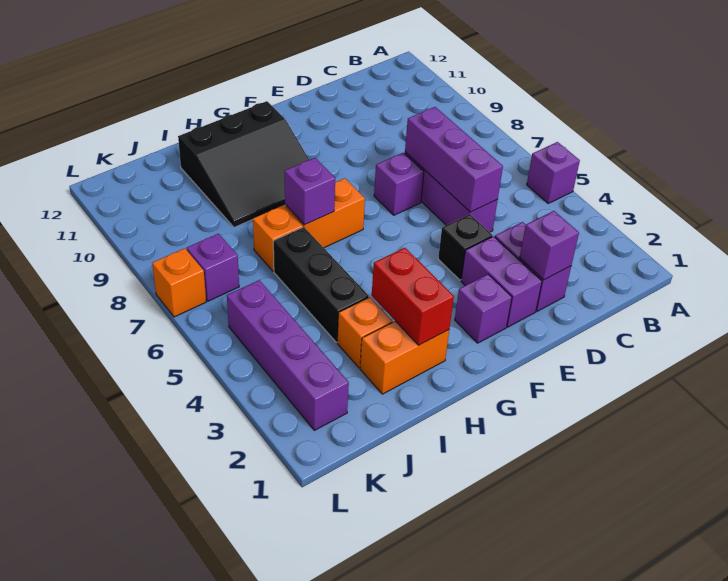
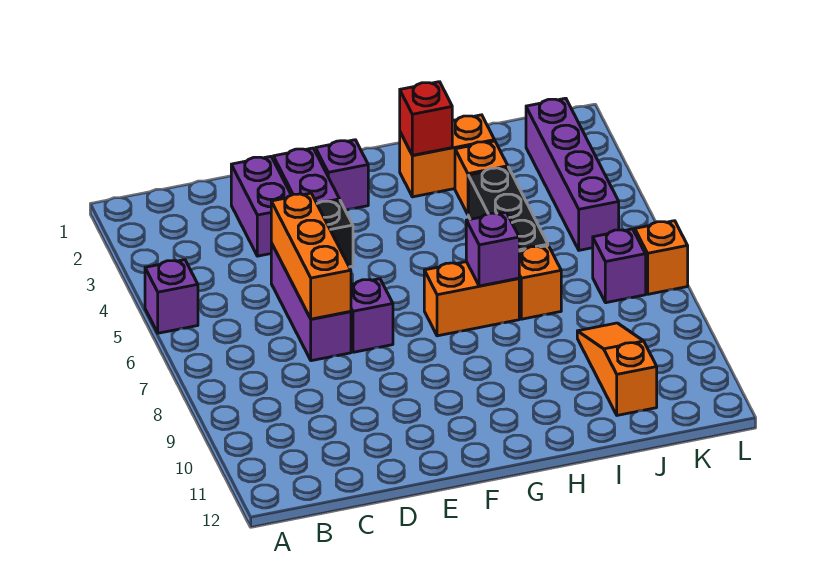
purple brick D2 level 2 -> none
purple brick D5:D7 level 2 -> orange brick D5:D7 level 2
black slope G9:I11 level 1 top 11 -> none
red brick H2:H3 level 2 -> red brick H2 level 2
none -> orange slope J9:J11 level 1 top 11

